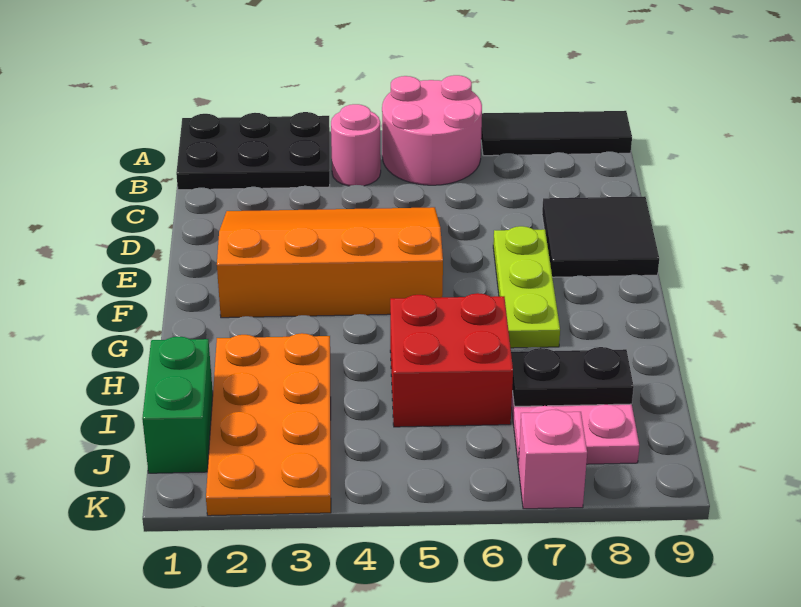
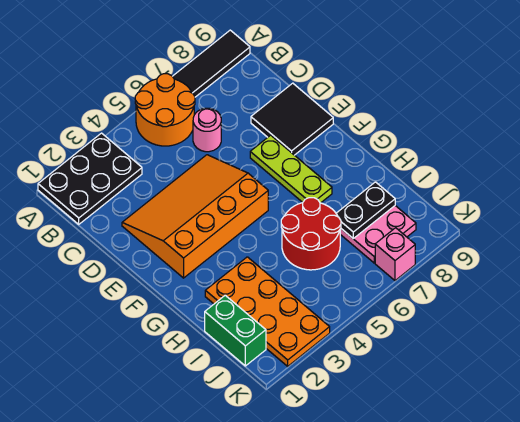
pink round brick A5:B6 level 1 -> orange round brick A5:B6 level 1
pink round brick B4 level 1 -> pink round brick C6 level 1
red brick H5:I6 level 1 -> red round brick H5:I6 level 1

